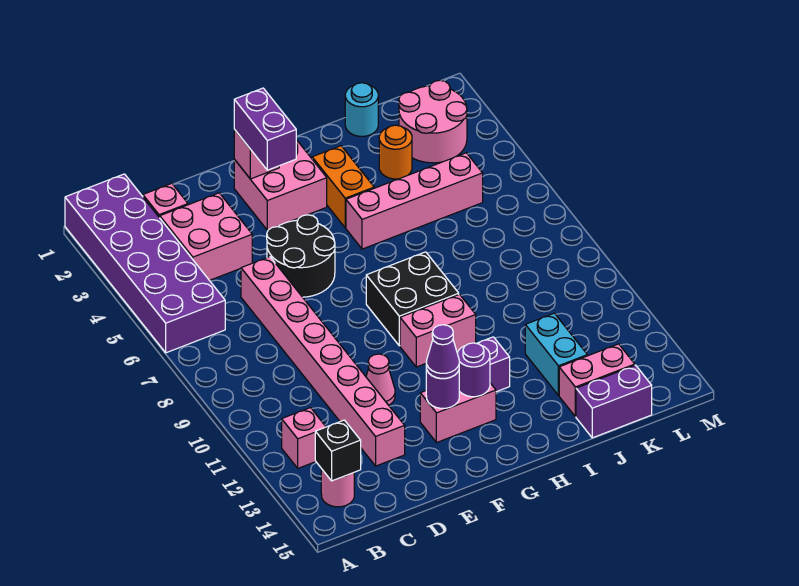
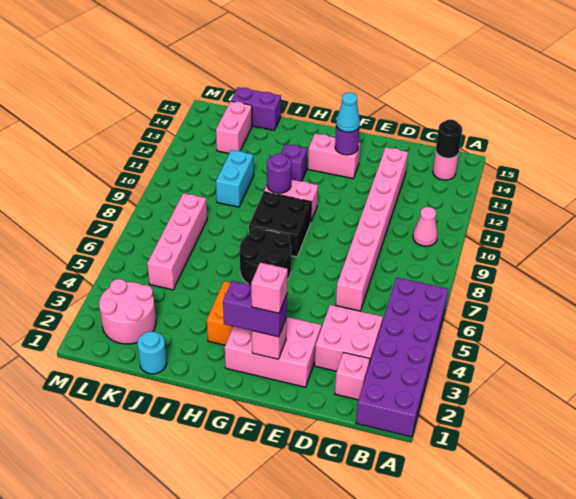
pink brick B12 level 1 -> pink brick F2 level 4
black brick B14 level 2 -> black round brick B14 level 2
black round brick E5:F6 level 1 -> black round brick G6:H7 level 1
pink cone E11 level 1 -> pink cone B10 level 1
pink brick F2:G3 level 1 -> pink brick E2:G3 level 1
purple brick F2:F3 level 3 -> purple brick F2:G2 level 3
purple cone F13 level 3 -> cyan cone F13 level 3
purple round brick G13 level 2 -> purple round brick H10 level 2
pink brick H5:K5 level 1 -> pink brick K5:K8 level 1
orange round brick J3 level 1 -> none
cyan brick J12:J13 level 1 -> cyan brick J10:J11 level 1
pink brick J14:K14 level 1 -> pink brick K13:K14 level 1

